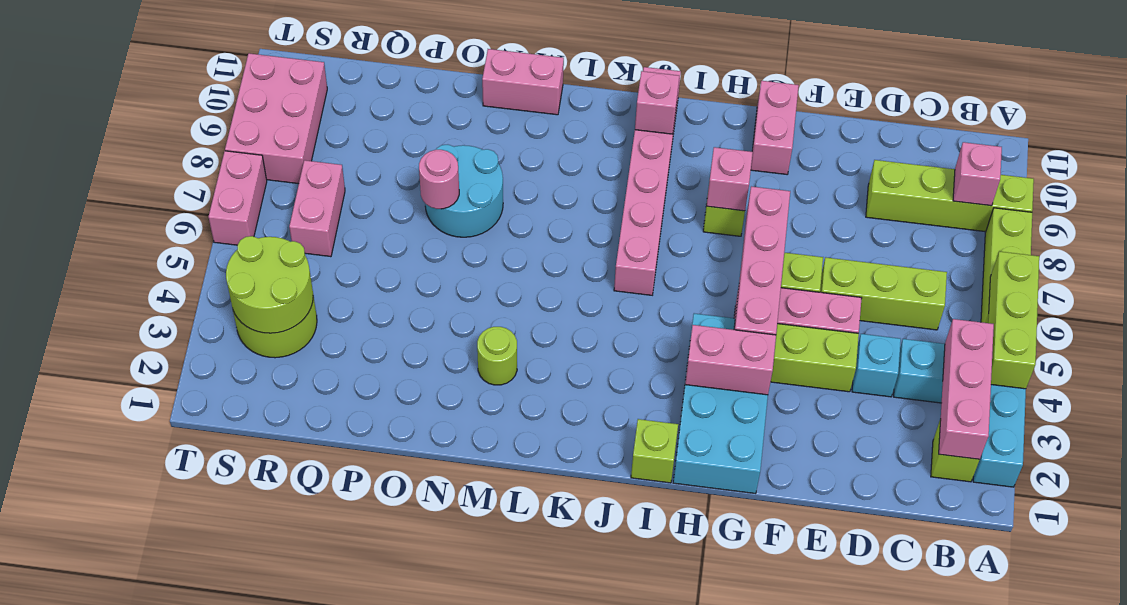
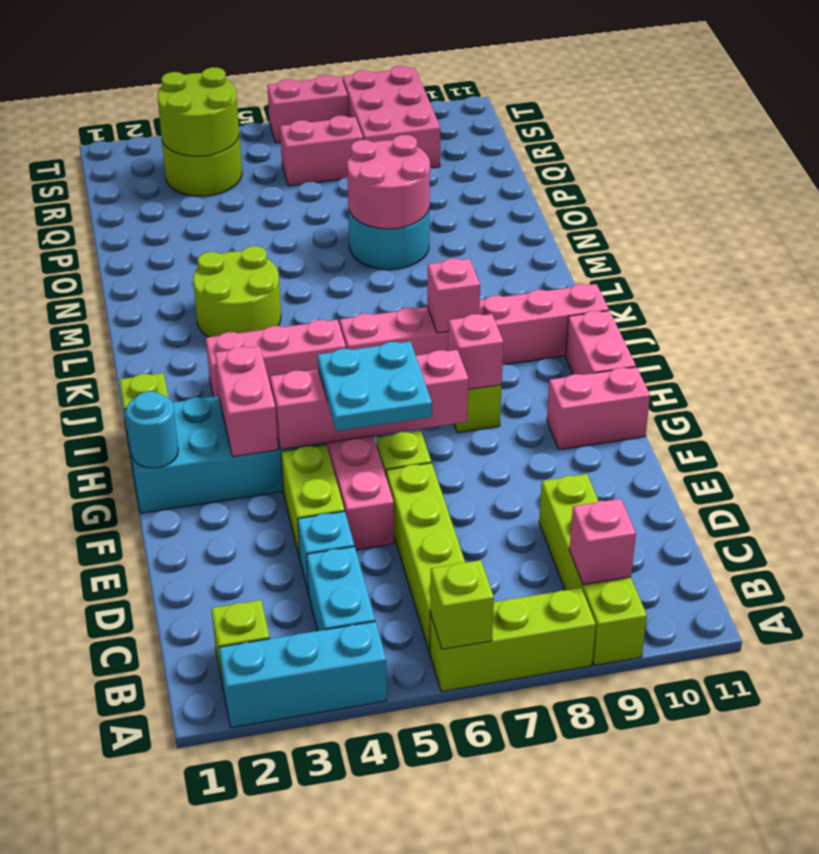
lime brick A4:A6 level 2 -> lime brick A6 level 2
pink brick B2:B4 level 2 -> pink brick J3:J5 level 1
lime brick C6:E6 level 1 -> lime brick B6:E6 level 1
none -> cyan plate F5:G6 level 3
none -> cyan round brick G1 level 2
pink brick J10 level 2 -> pink brick J8 level 2
lime round brick M3 level 1 -> lime round brick L3:M4 level 1
pink brick M11:N11 level 1 -> pink brick H11:I11 level 1
pink round brick O7 level 2 -> pink round brick N7:O8 level 2
pink brick S8:T10 level 1 -> pink brick R8:T9 level 1

